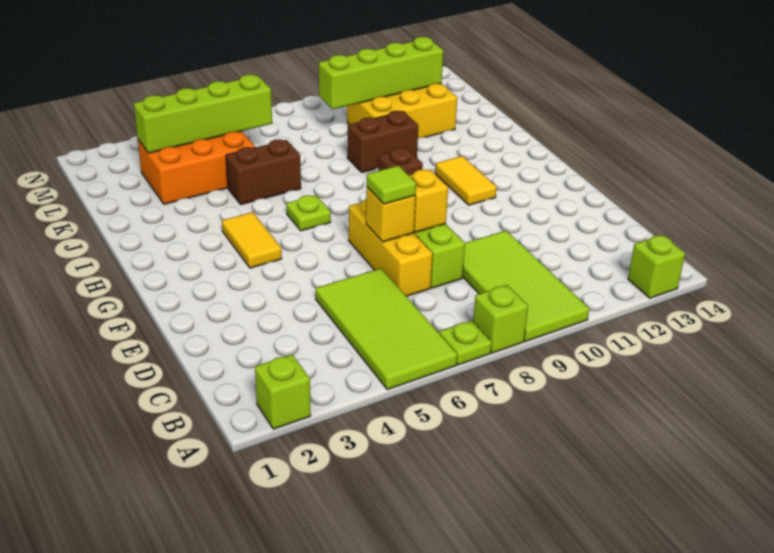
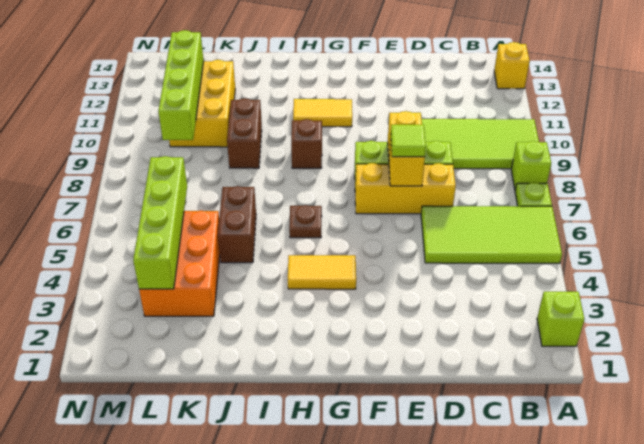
lime brick A13 level 1 -> yellow brick A13 level 1
lime plate H6 level 1 -> brown plate H6 level 1

